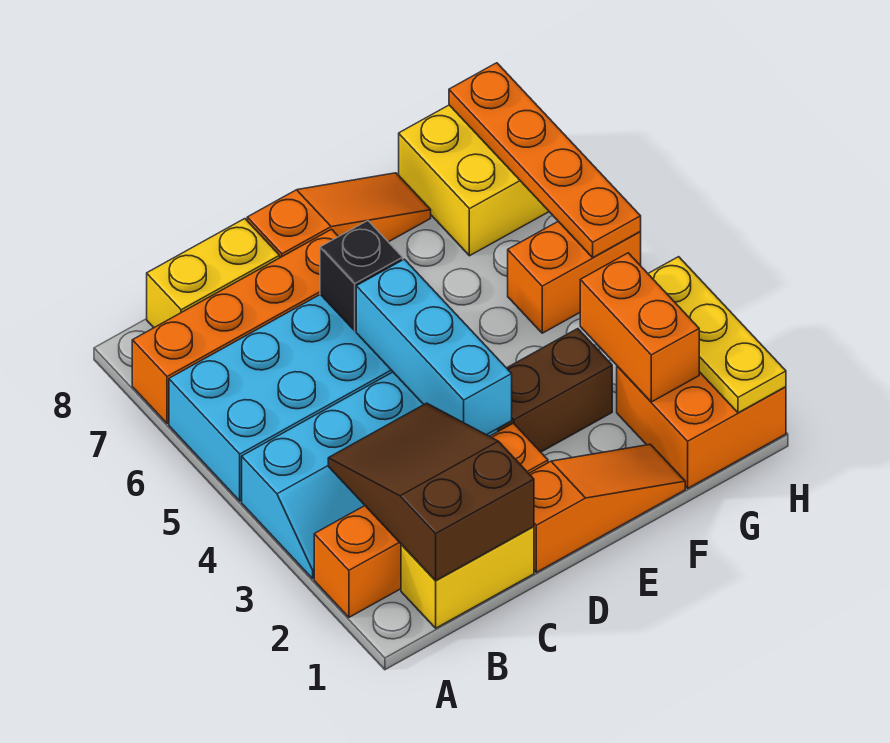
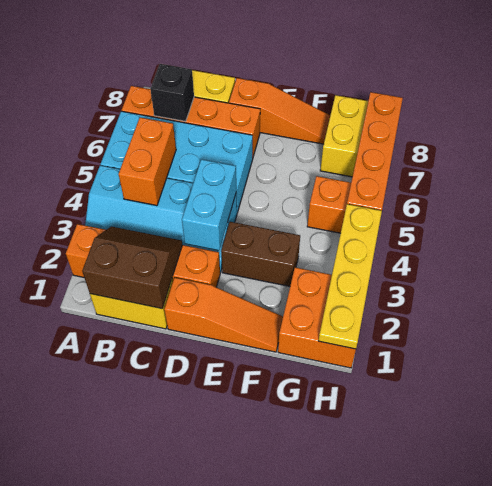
brown slope B1:C3 level 2 top 1 -> brown slope B1:C2 level 2 top 1
cyan brick D3:D5 level 2 -> cyan brick D3:D4 level 2
black brick D6 level 2 -> black brick B7 level 2
orange brick G2:G3 level 2 -> orange brick B4:B5 level 2
yellow plate H1:H3 level 2 -> yellow plate H1:H4 level 2

